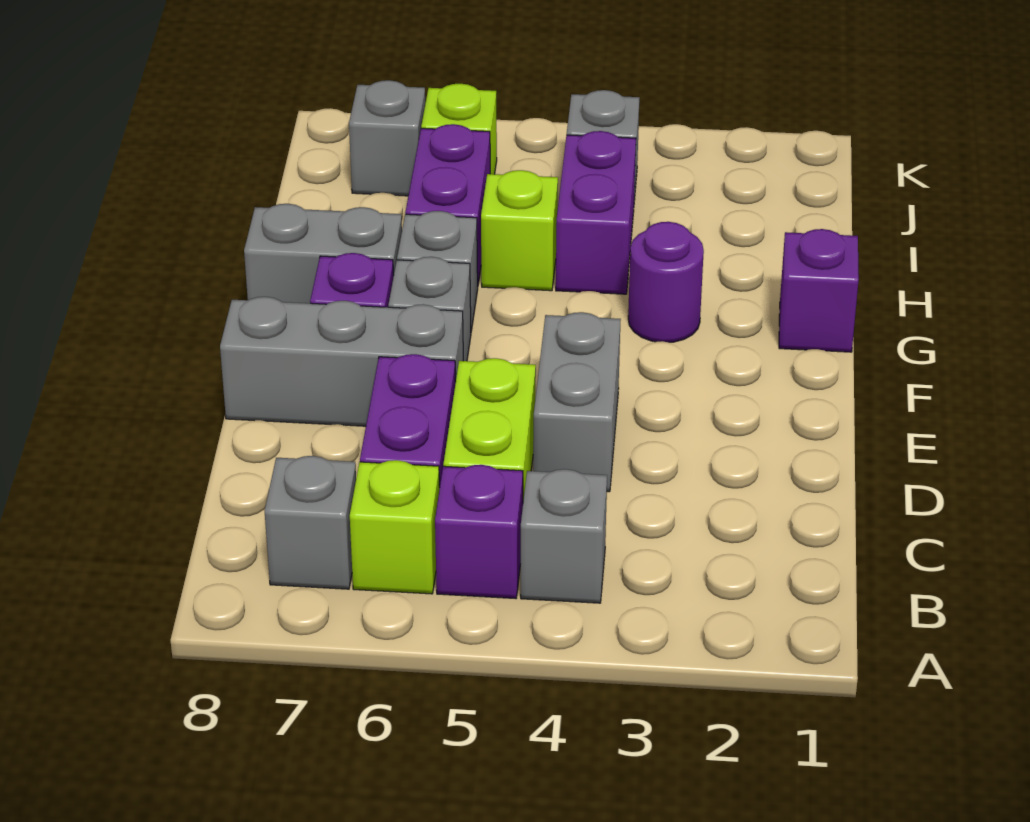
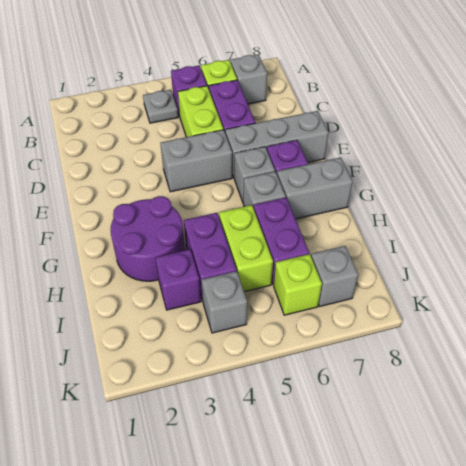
grey brick B4 level 1 -> grey plate B4 level 1
grey brick D4:E4 level 1 -> grey brick E4:E5 level 1
purple brick G1 level 1 -> purple brick I3 level 1
purple round brick G3 level 1 -> purple round brick G2:H3 level 1
lime brick H5 level 1 -> lime brick H5:I5 level 1

